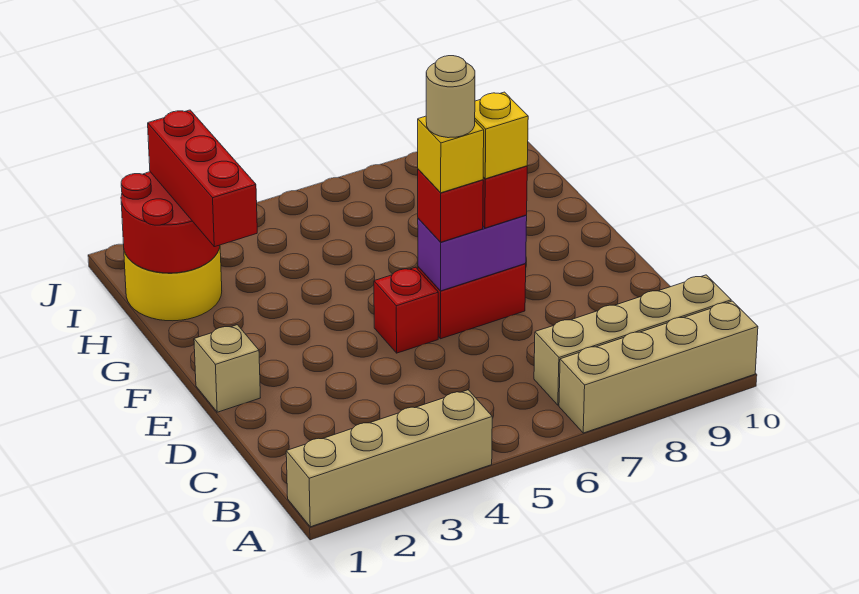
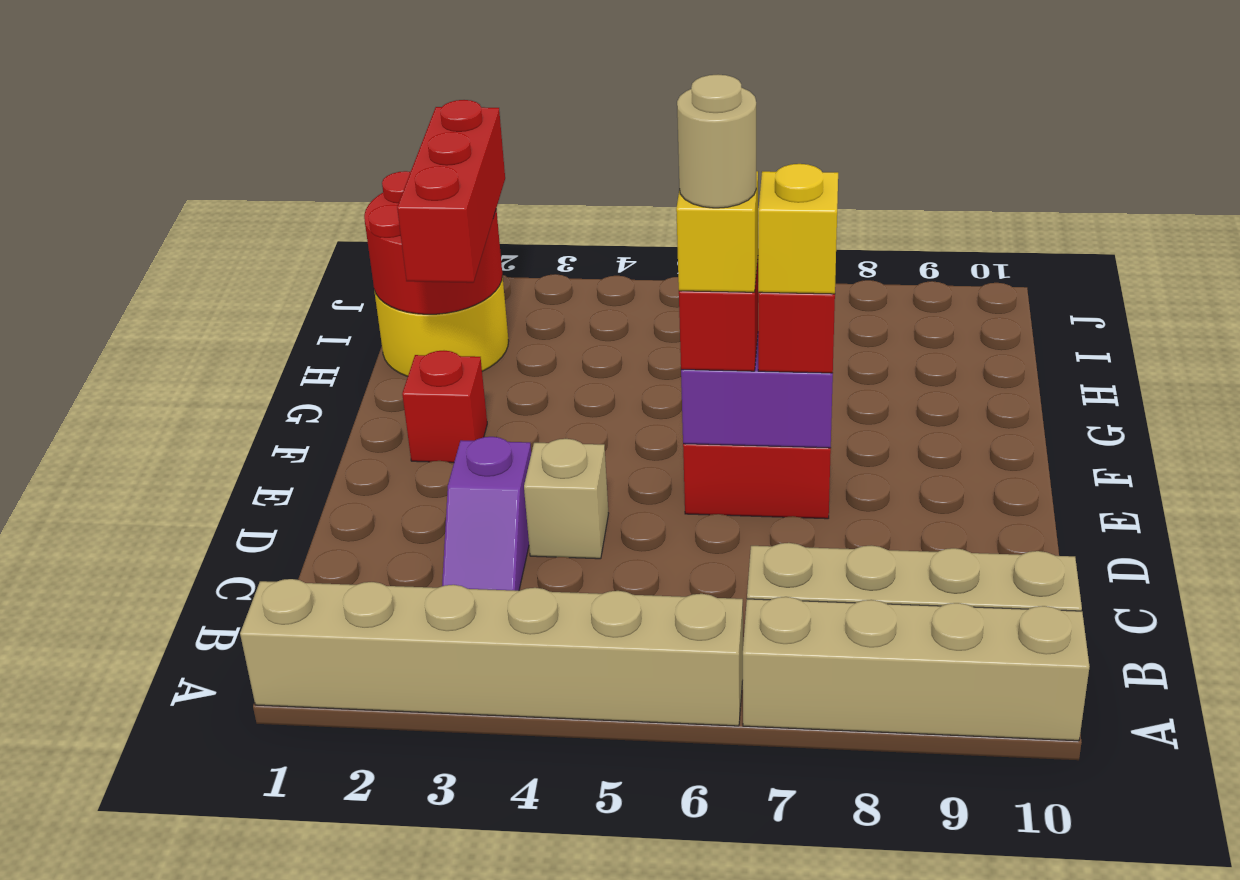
tan brick A1:A4 level 1 -> tan brick A1:A6 level 1
none -> purple slope C3:D3 level 1 top D
tan brick E1 level 1 -> tan brick D4 level 1
red brick E5 level 1 -> red brick F2 level 1

